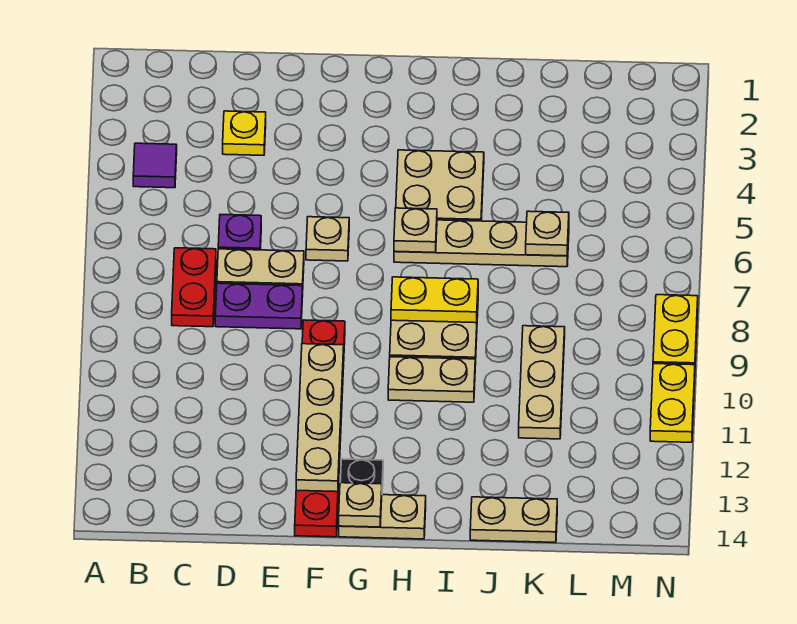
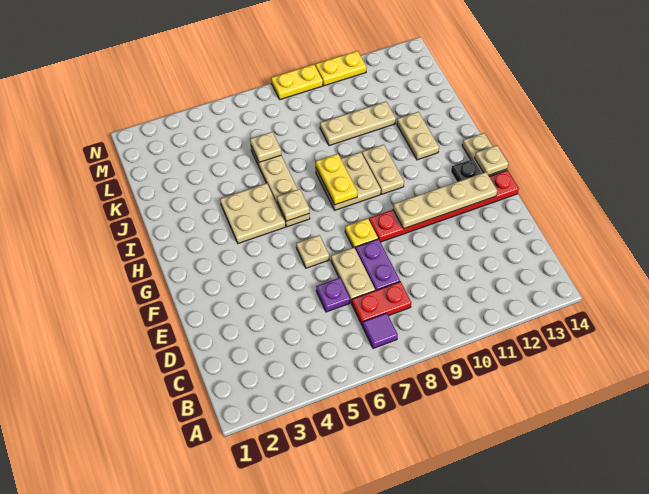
purple tile B4 level 1 -> purple tile B7 level 1
yellow plate D3 level 1 -> yellow plate F8 level 1
tan plate J14:K14 level 1 -> tan plate I12:J12 level 1

